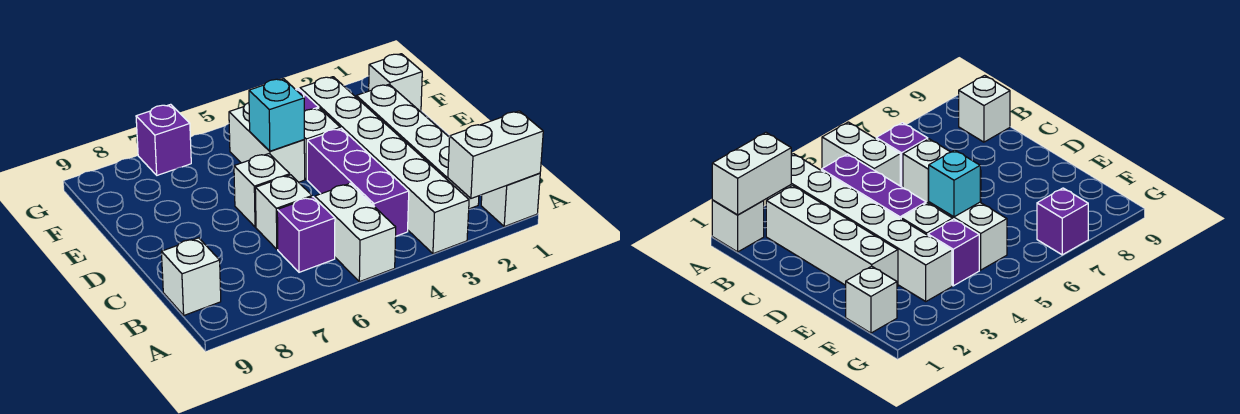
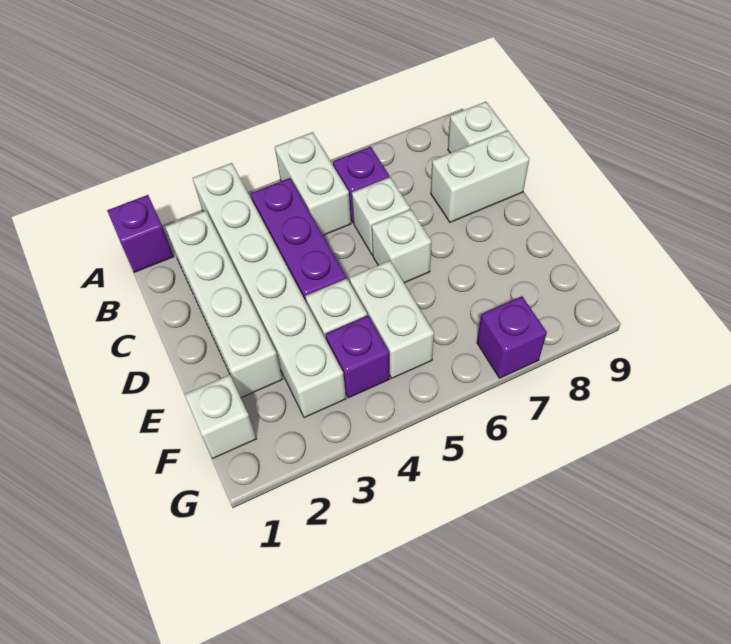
white brick A1 level 1 -> purple brick A1 level 1
white brick A1:A2 level 2 -> white brick C8:C9 level 1
cyan brick E5 level 2 -> none

